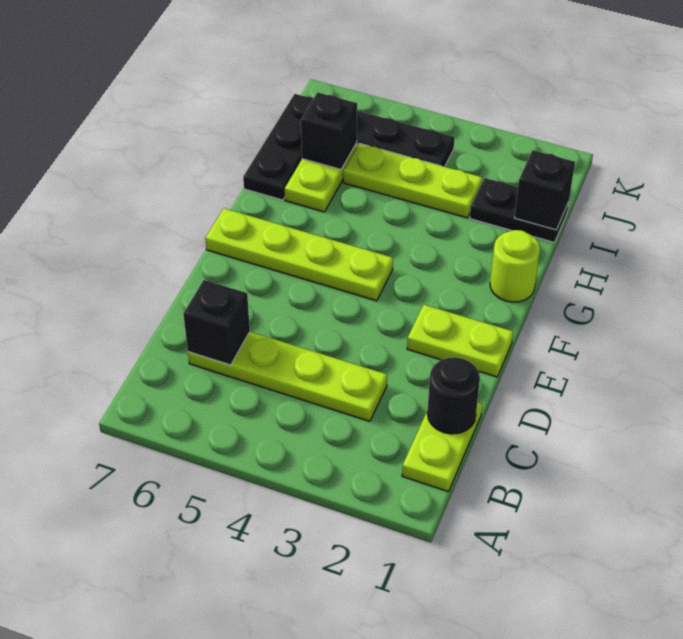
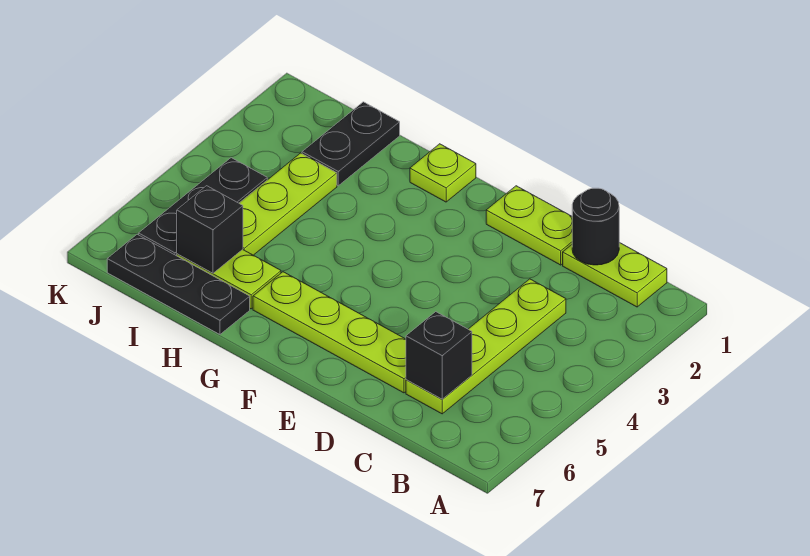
lime plate E1:E2 level 1 -> lime plate D1:E1 level 1
lime plate F4:F7 level 1 -> lime plate D6:G6 level 1
lime round brick G1 level 1 -> lime plate G1 level 1
black brick I1 level 2 -> none

